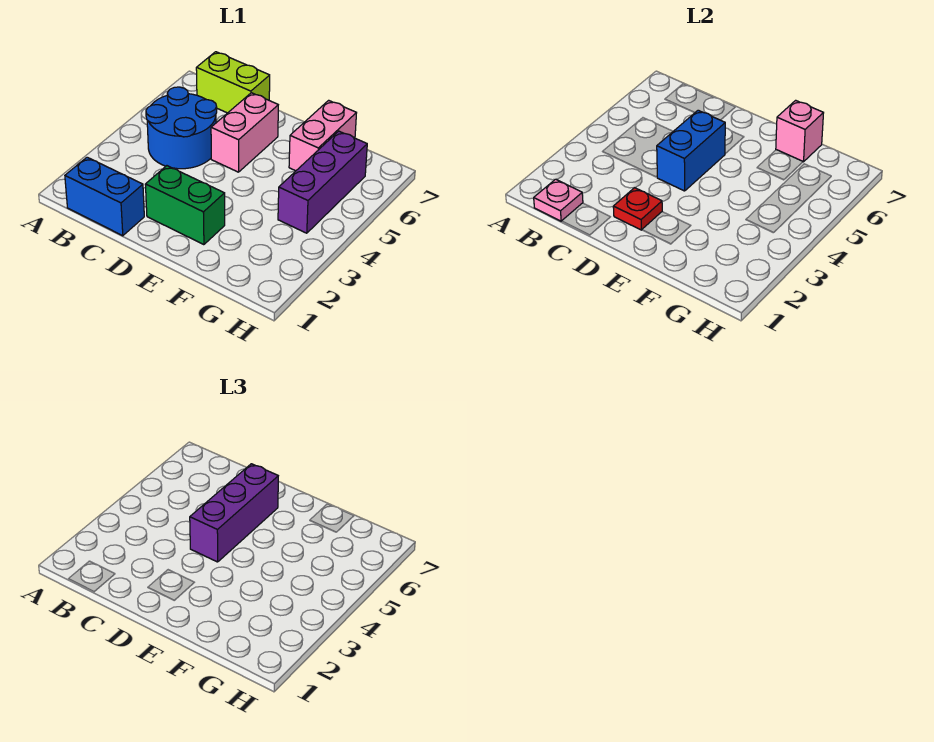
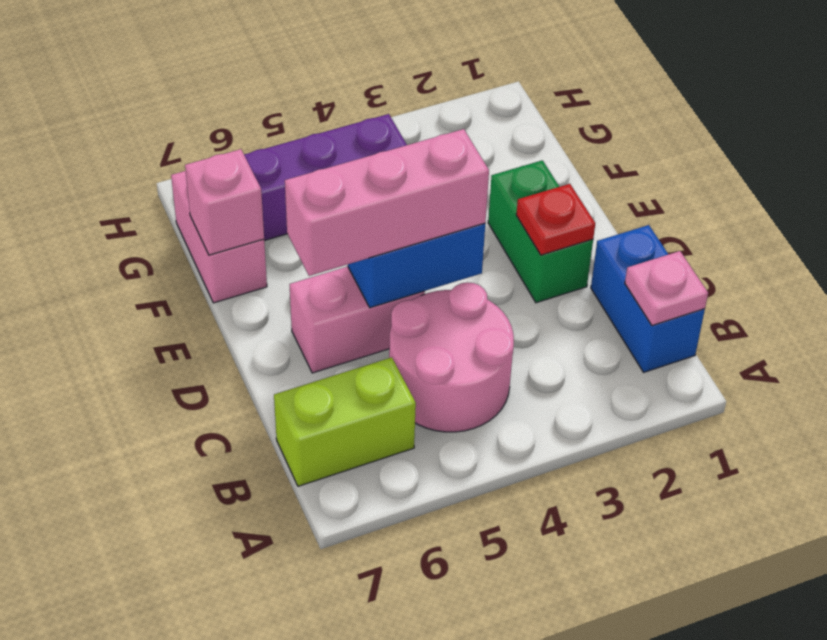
blue round brick B4:C5 level 1 -> pink round brick B4:C5 level 1
lime brick B7:C7 level 1 -> lime brick B6:B7 level 1
purple brick D4:D6 level 3 -> pink brick D4:D6 level 3
pink brick F6:F7 level 1 -> pink brick F7:G7 level 1

